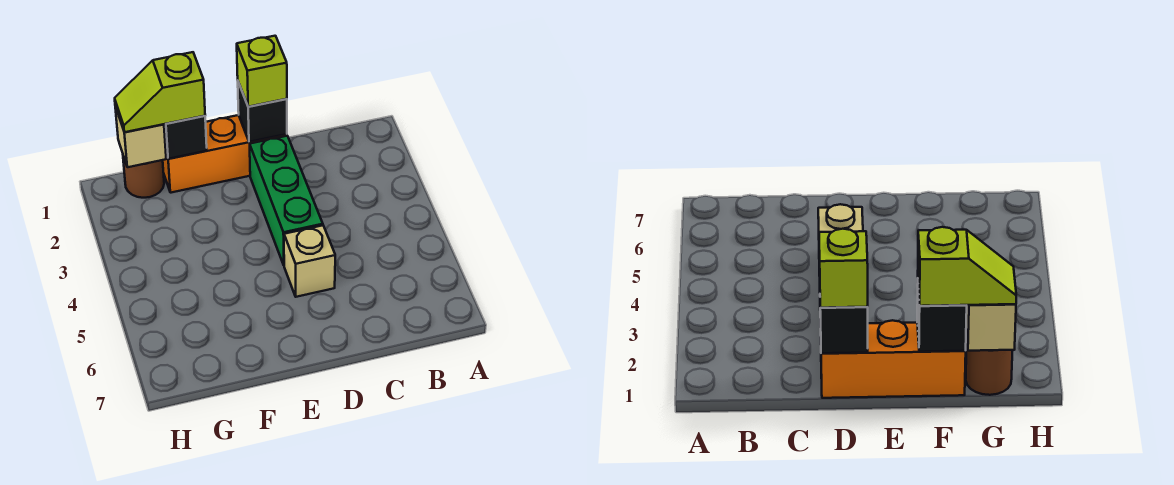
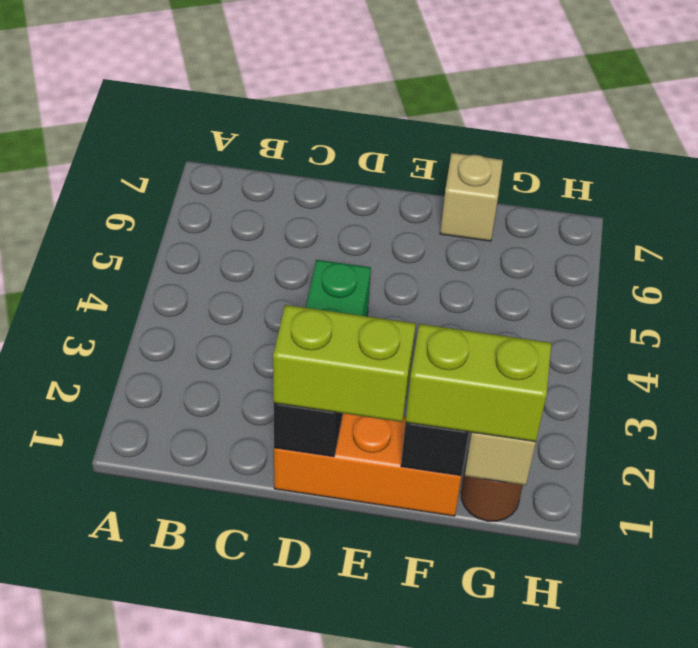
lime brick D1 level 3 -> lime brick D1:E1 level 3
tan brick D5 level 1 -> tan brick F7 level 1
lime slope F1:G1 level 3 top F -> lime brick F1:G1 level 3

